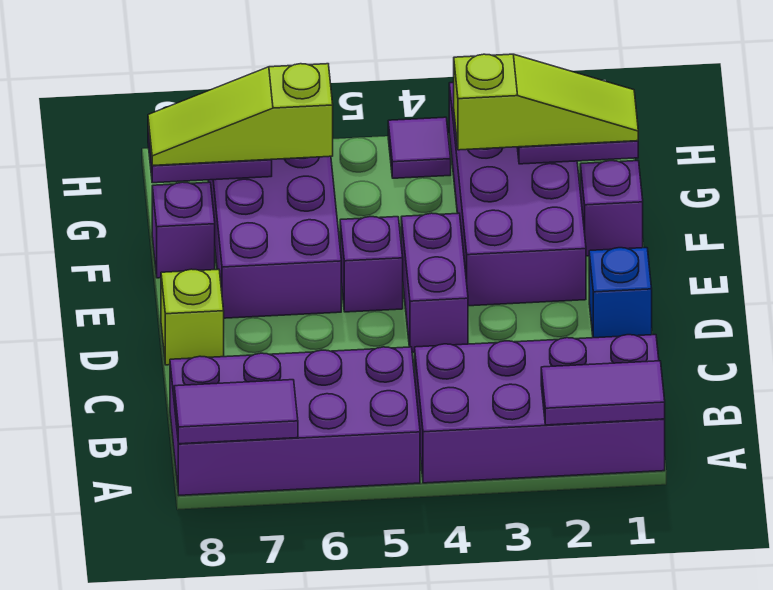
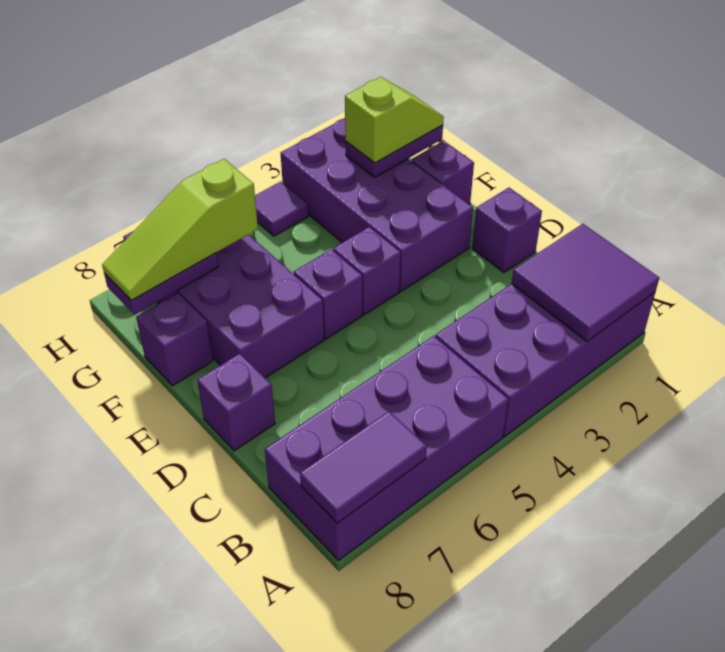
purple tile A1:A2 level 2 -> purple tile A1:B2 level 2
blue brick D1 level 1 -> purple brick D1 level 1
purple brick D4:E4 level 1 -> purple brick E4 level 1
lime brick D8 level 1 -> purple brick D8 level 1
lime slope G1:G3 level 3 top 3 -> lime slope G1:G2 level 3 top 2

